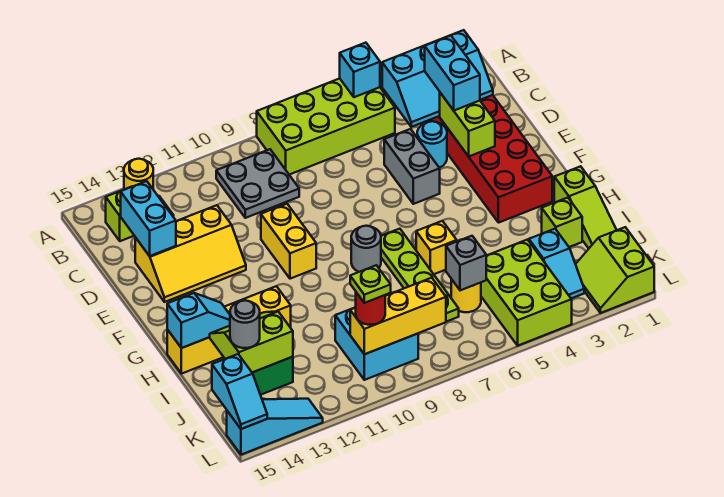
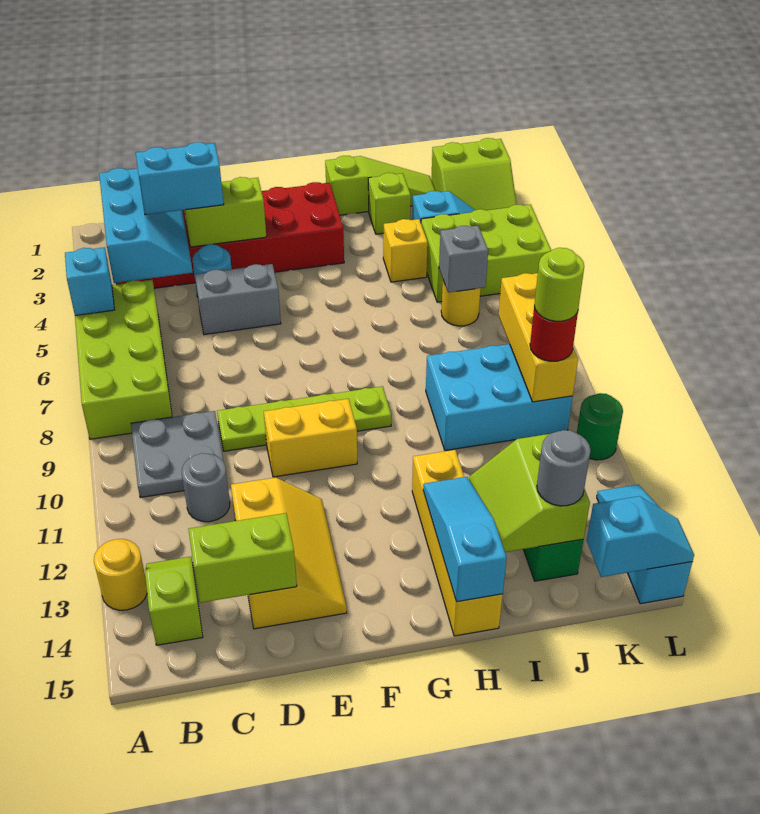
cyan brick C14:D14 level 2 -> lime brick C14:D14 level 2
lime plate G7:J7 level 1 -> lime plate D9:G9 level 1
grey round brick G8 level 1 -> grey round brick C11 level 1
yellow brick H6 level 1 -> yellow brick I4 level 1
cyan slope H14:H15 level 2 top 15 -> cyan slope H13:H15 level 2 top 15
cyan brick J9:K10 level 1 -> cyan brick I9:K10 level 1
lime plate K10 level 4 -> lime round brick K10 level 4
none -> green round brick L11 level 1

